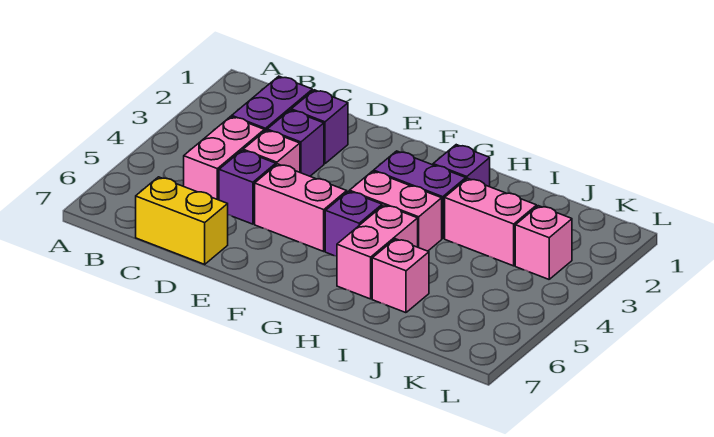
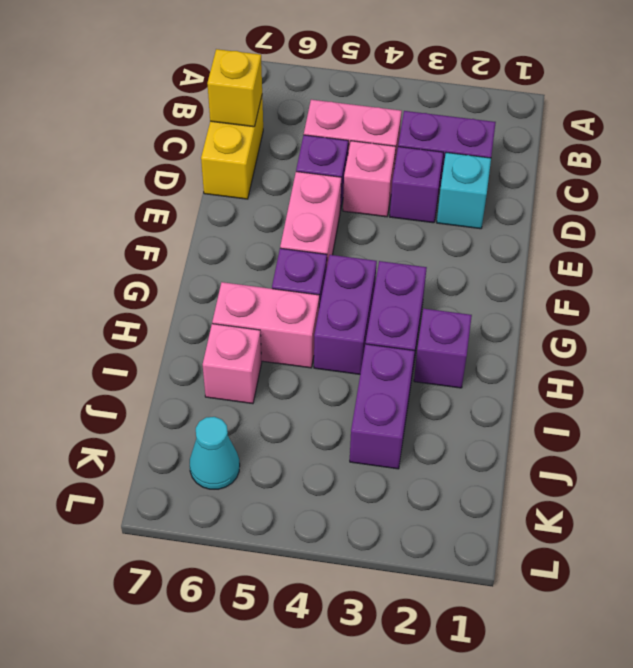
none -> yellow brick C7 level 2
purple brick D2 level 1 -> cyan brick D2 level 1
pink brick G4:H4 level 1 -> purple brick G4:H4 level 1
pink brick I3:J3 level 1 -> purple brick I3:J3 level 1
pink brick K3 level 1 -> none
none -> cyan cone K6 level 1

